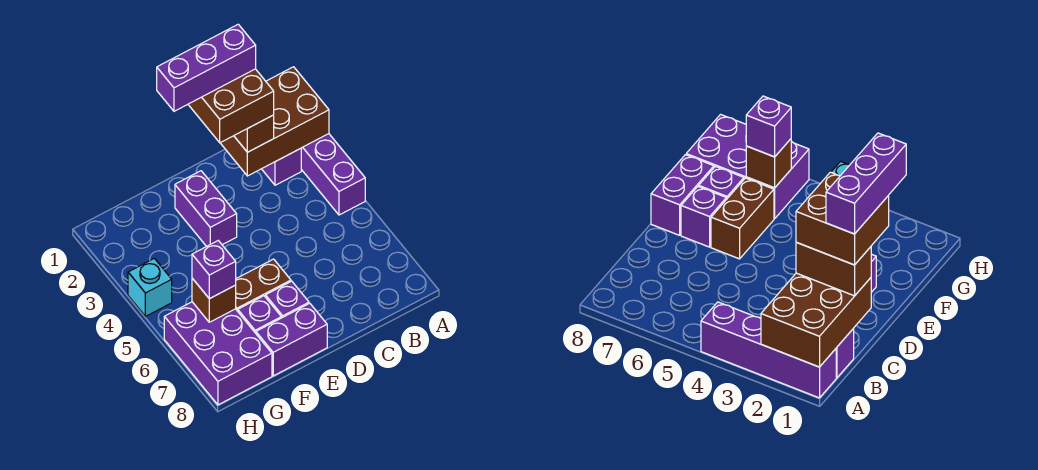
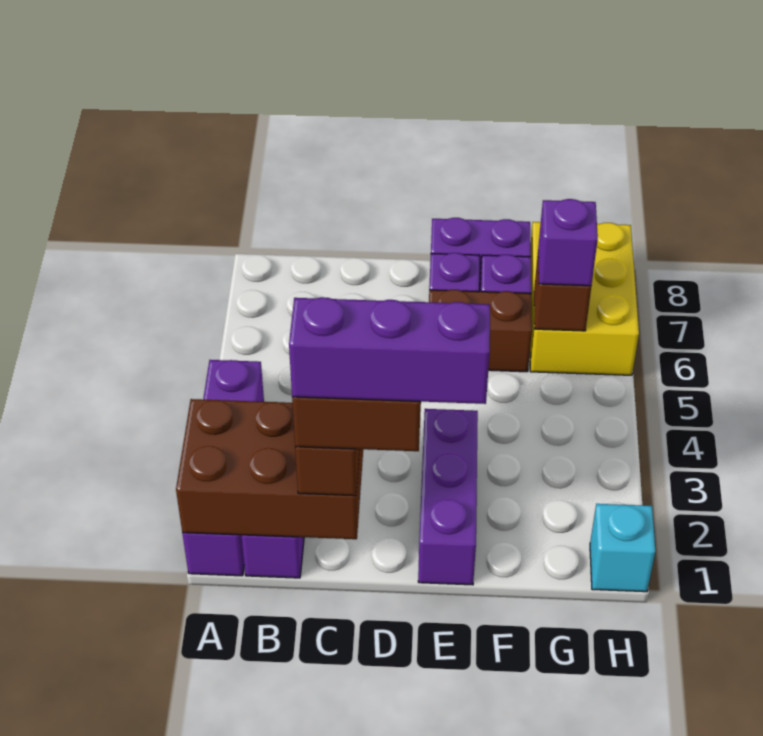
purple brick E2:E3 level 1 -> purple brick E1:E3 level 1
purple brick G6:H8 level 1 -> yellow brick G6:H8 level 1
cyan brick H4 level 1 -> cyan brick H1 level 1

